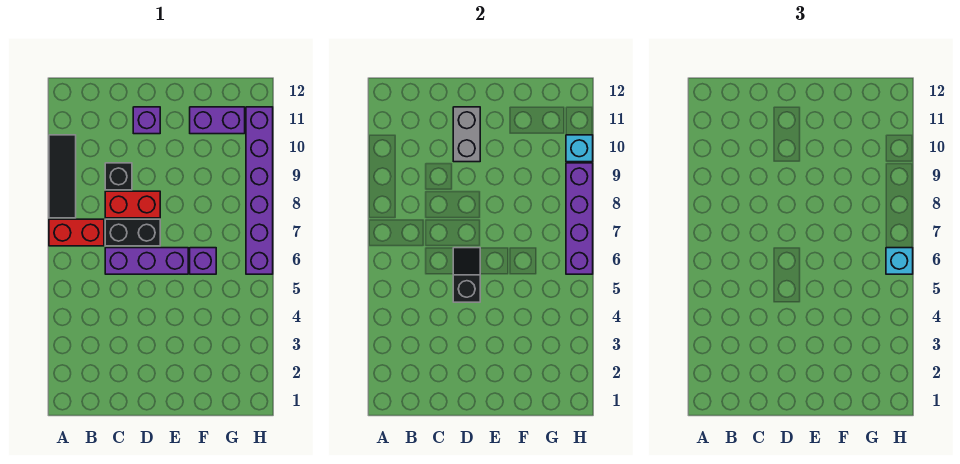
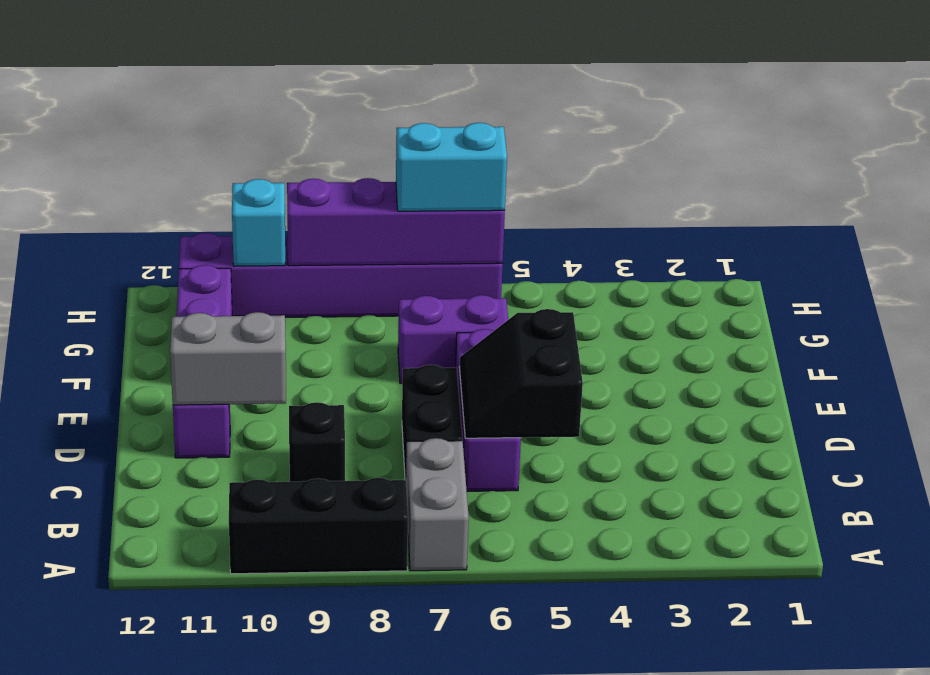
red brick A7:B7 level 1 -> grey brick A7:B7 level 1
black tile A8:A10 level 1 -> black brick A8:A10 level 1
red brick C8:D8 level 1 -> none
black slope D5:D6 level 2 top 5 -> black slope C5:D6 level 2 top 5
purple brick F6 level 1 -> purple brick F6:F7 level 1
cyan brick H6 level 3 -> cyan brick H6:H7 level 3

